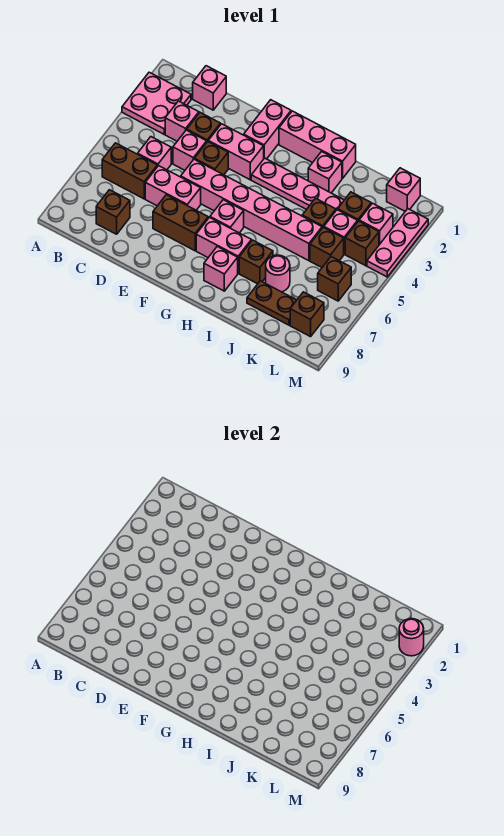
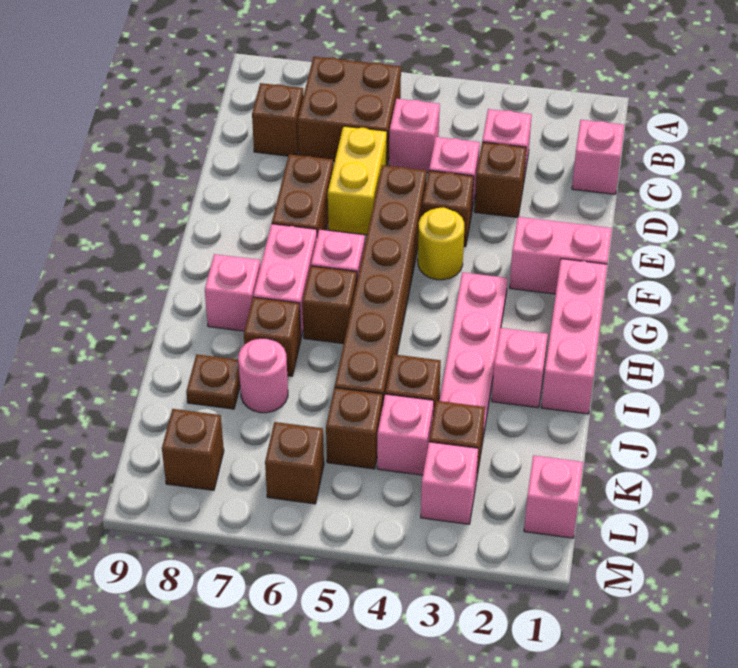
pink plate A2:B3 level 1 -> none
brown brick B6:C6 level 1 -> brown brick B6:C7 level 1
pink brick D6:E6 level 1 -> yellow brick D6:E6 level 1
pink brick E3:F3 level 1 -> none
pink brick E5:J5 level 1 -> brown brick E5:J5 level 1
none -> yellow round brick F4 level 1
brown plate J8:K8 level 1 -> brown plate J8 level 1
brown brick L4 level 1 -> brown brick H6 level 1
pink plate M2:M4 level 1 -> none
pink round brick M2 level 2 -> none

